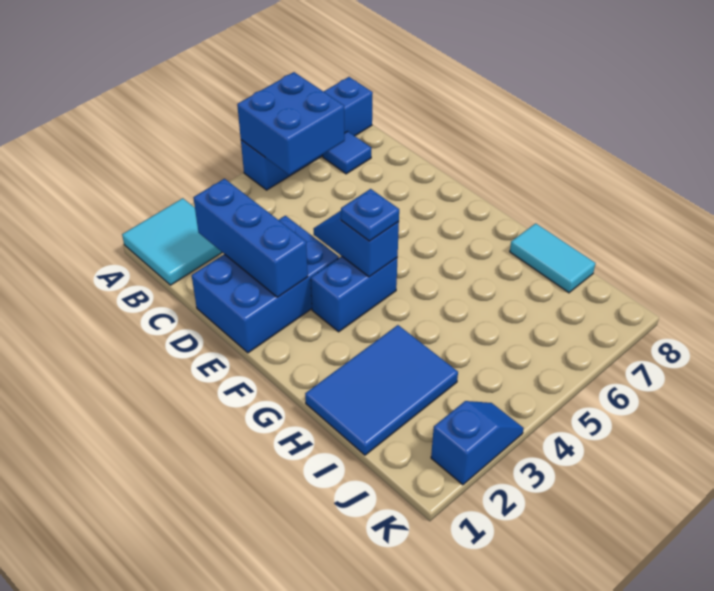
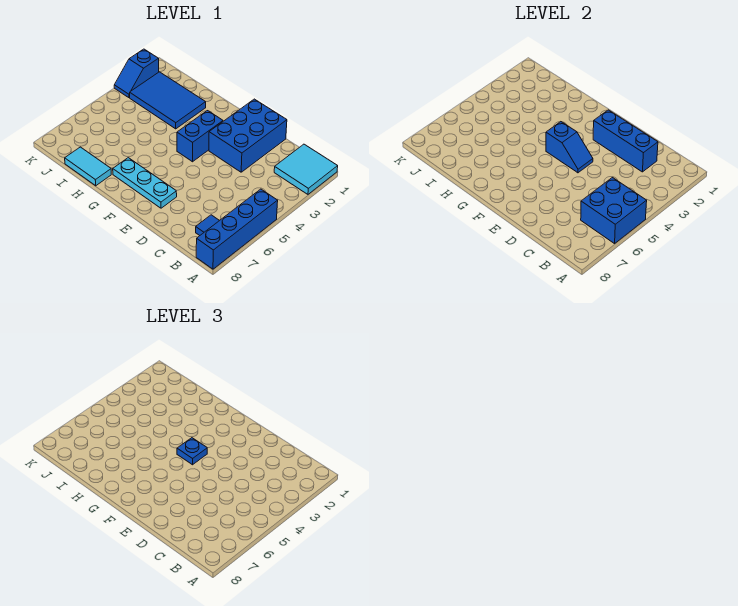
none -> cyan plate E7:G7 level 1
blue tile H1:I3 level 1 -> blue tile H2:J3 level 1

